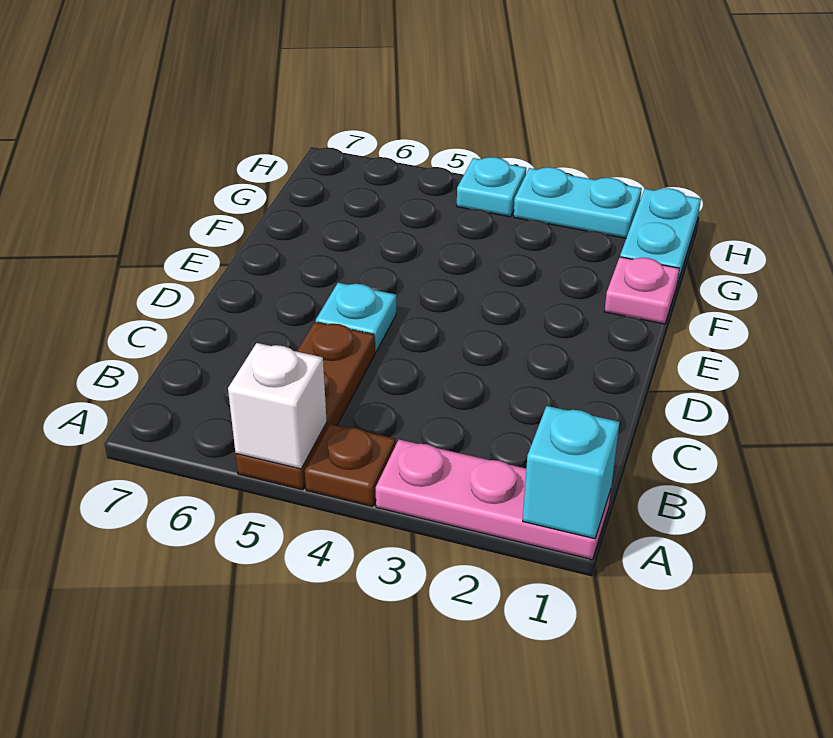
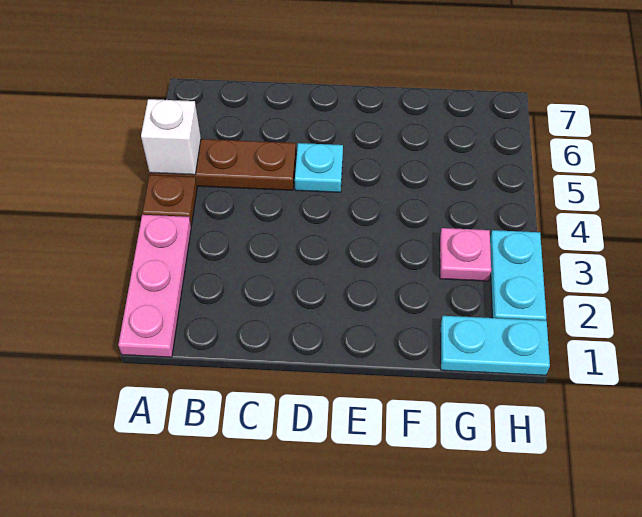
cyan brick A1 level 2 -> none
pink plate F1 level 1 -> pink plate G3 level 1
cyan plate H4 level 1 -> none

